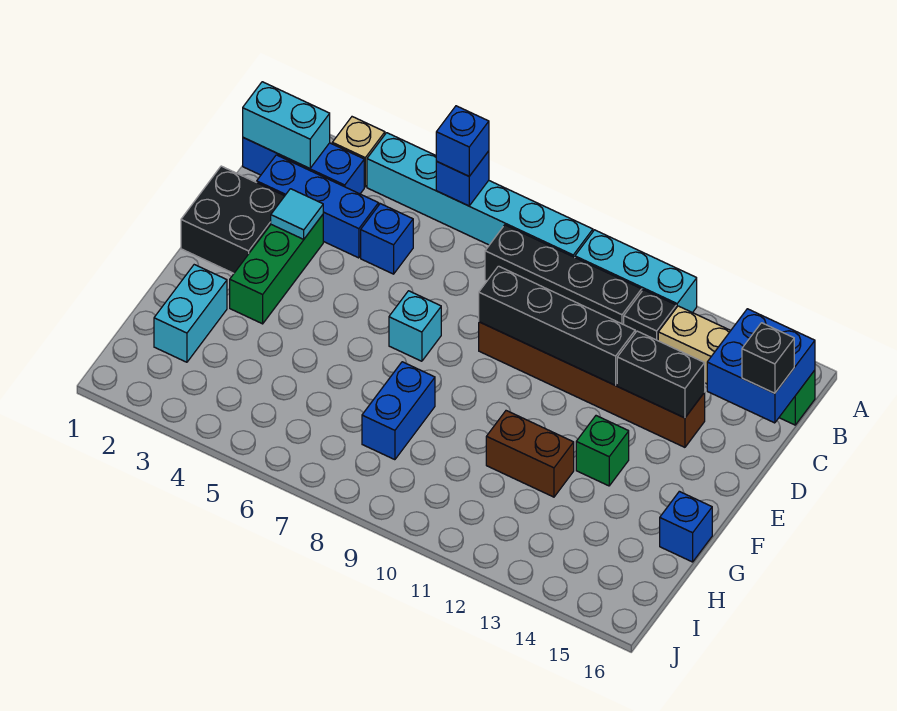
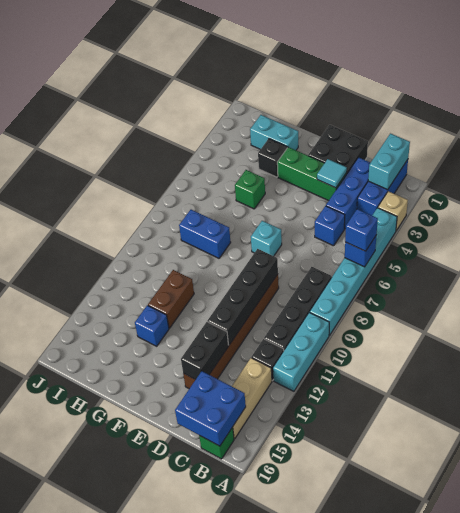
black brick C16 level 3 -> black brick G3 level 1
green brick F13 level 1 -> green brick G5 level 1
blue brick G16 level 1 -> blue brick G13 level 1

